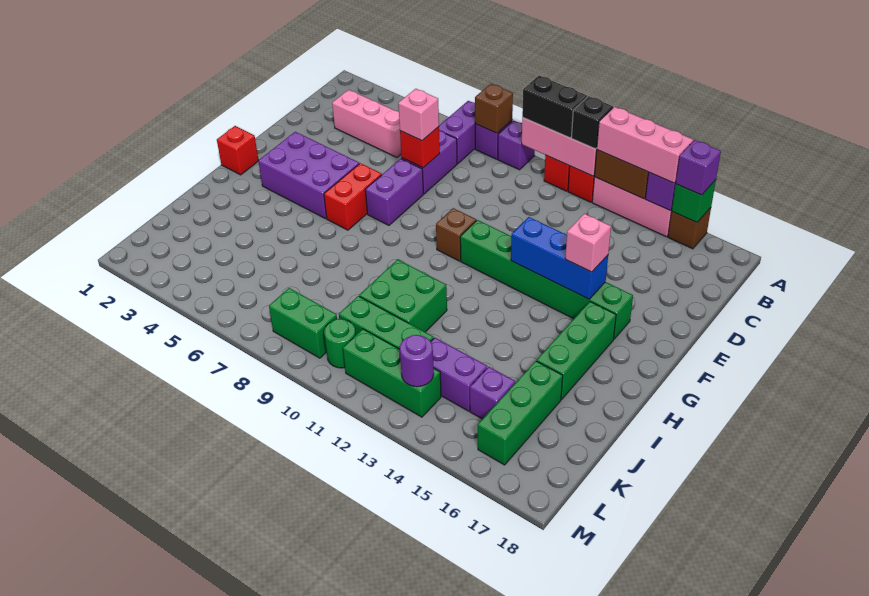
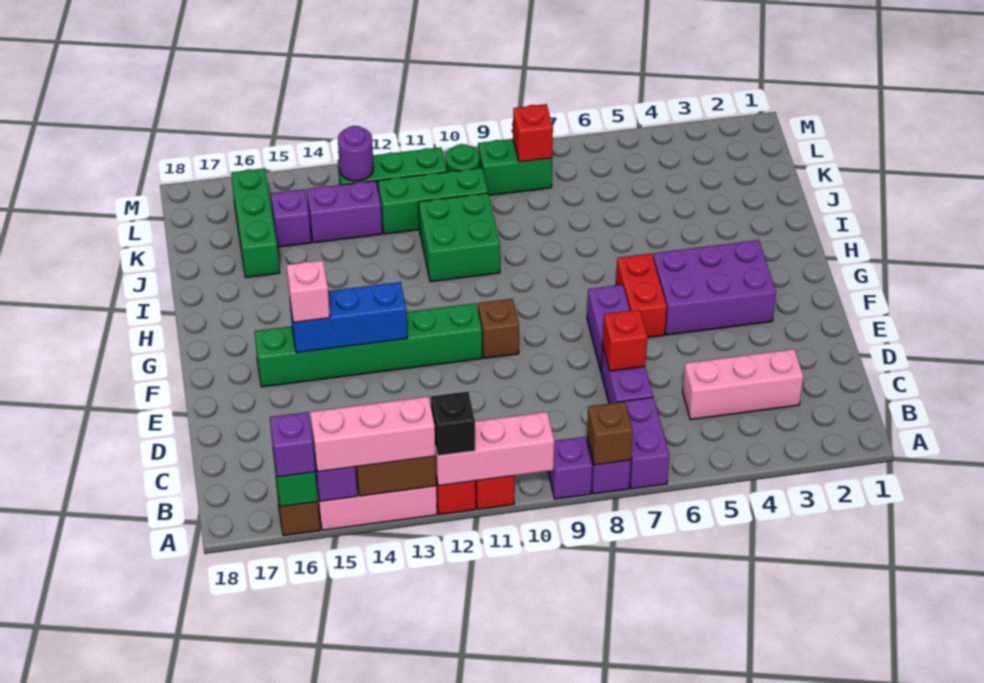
black brick A10:A11 level 3 -> none
pink brick D7 level 3 -> none
red brick G1 level 1 -> red brick L8 level 2
green brick G16:I16 level 1 -> none

